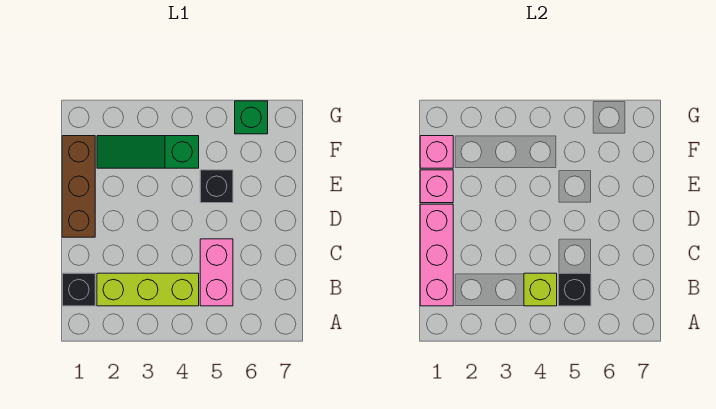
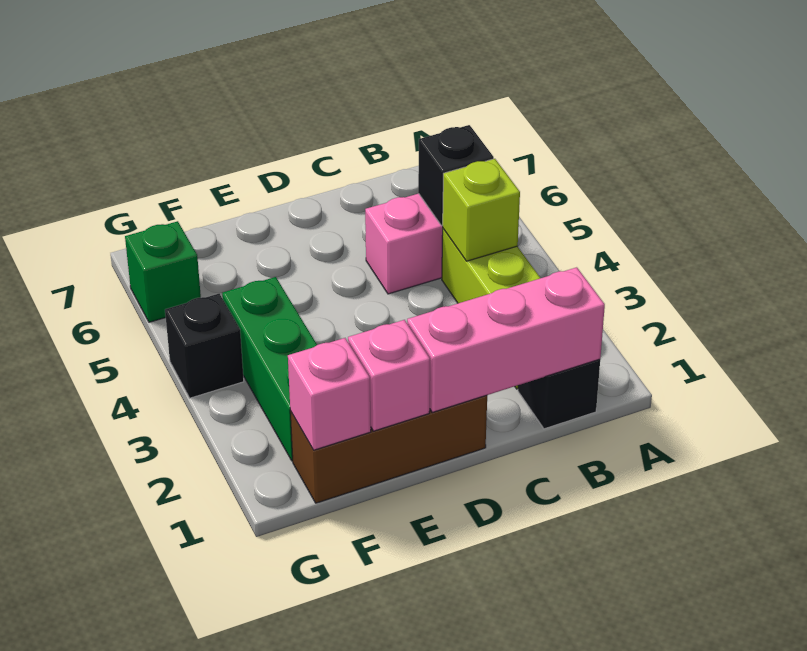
black brick E5 level 1 -> black brick G4 level 1
green slope F2:F4 level 1 top 4 -> green brick F2:F4 level 1

